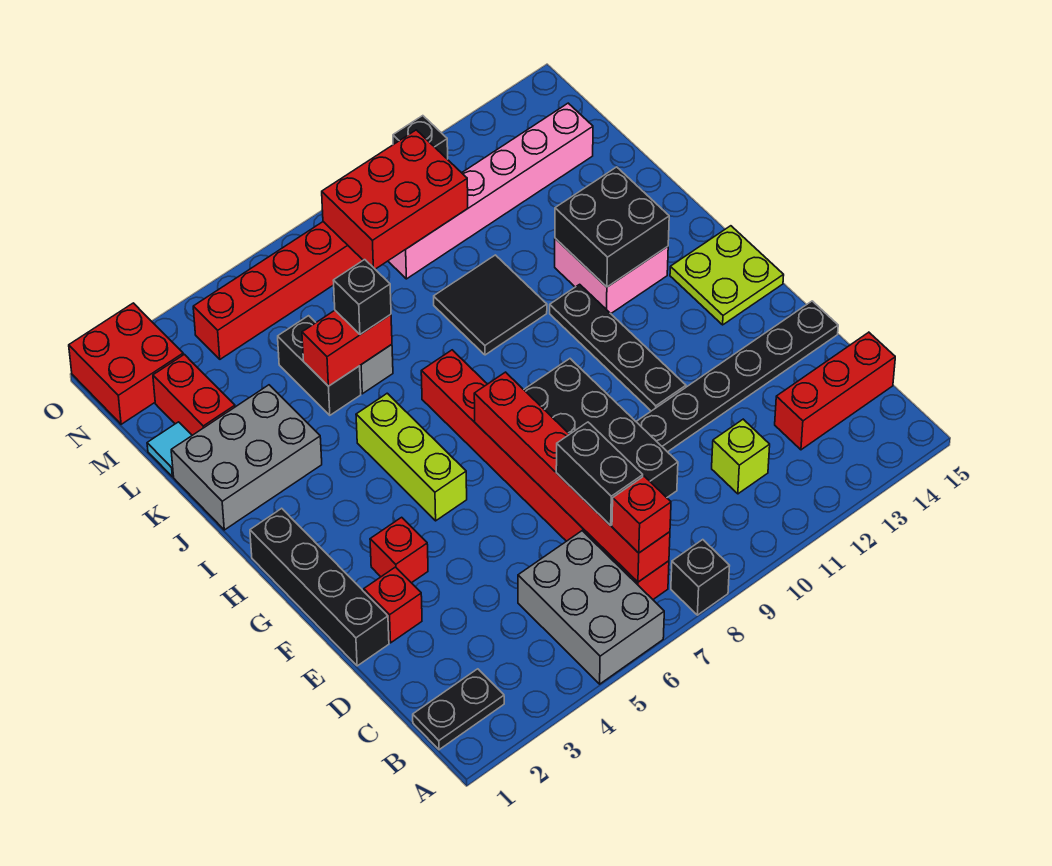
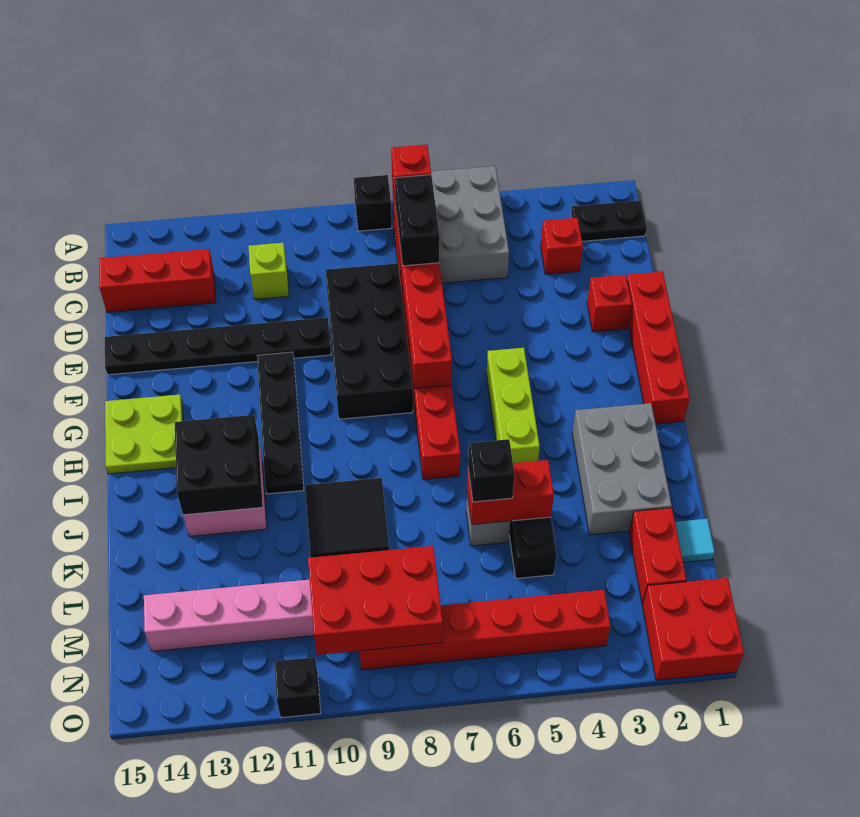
black brick E1:H1 level 1 -> red brick E1:H1 level 1
red brick F3 level 1 -> red brick C3 level 1
grey brick J1:K3 level 1 -> grey brick I2:K3 level 1

